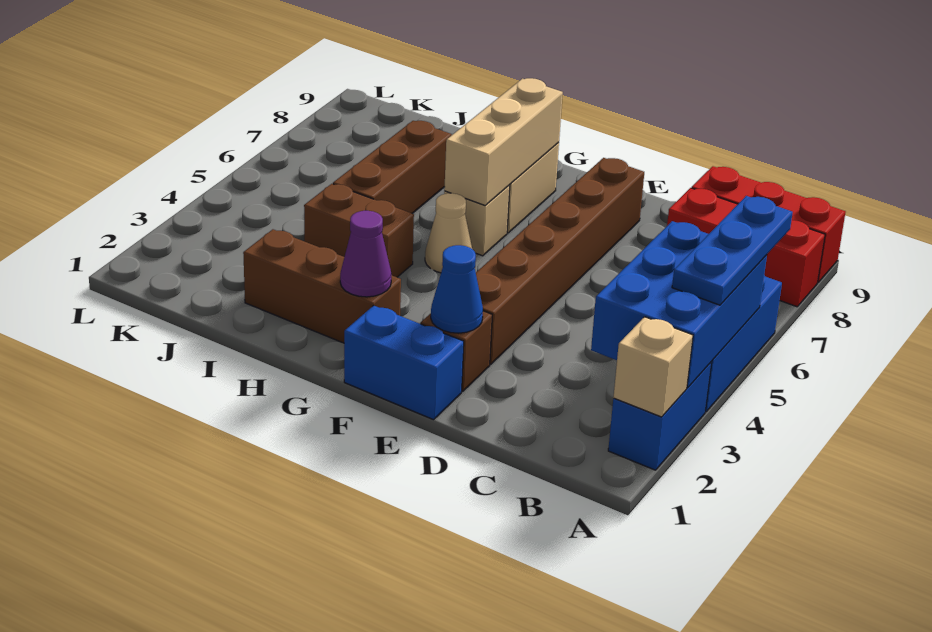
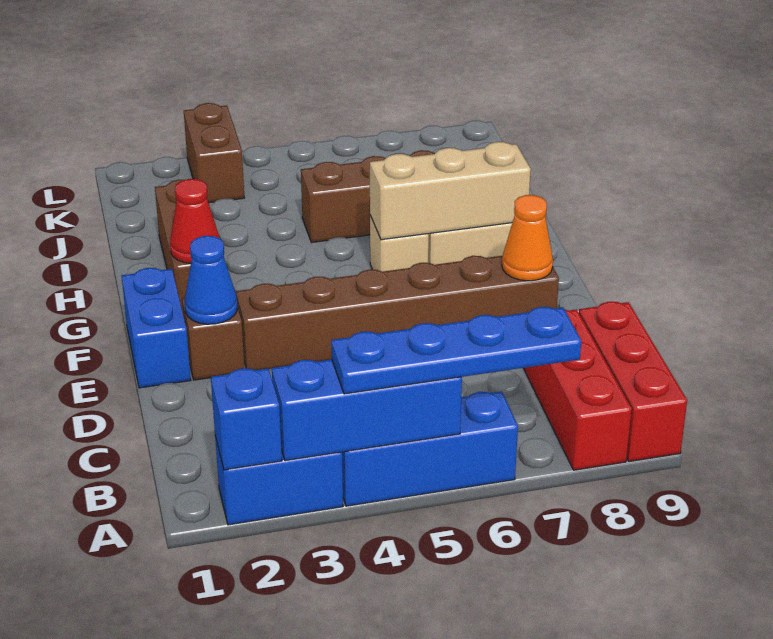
tan brick A2 level 2 -> blue brick A2 level 2
blue brick A3:B5 level 2 -> blue brick A3:A5 level 2
blue plate A4:A6 level 3 -> blue plate A4:A7 level 3
none -> orange cone E8 level 2
purple cone G2 level 2 -> red cone G2 level 2
tan cone G5 level 1 -> none
brown brick H4:I4 level 1 -> brown brick K3:L3 level 1

